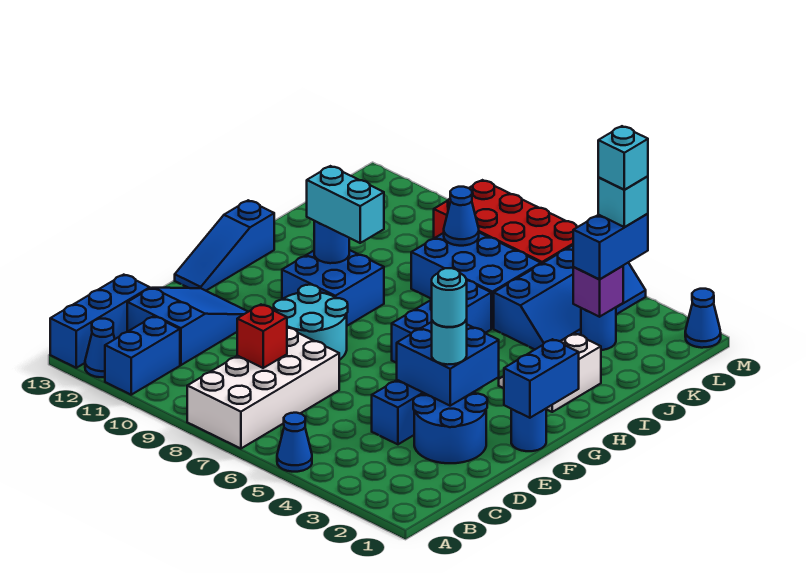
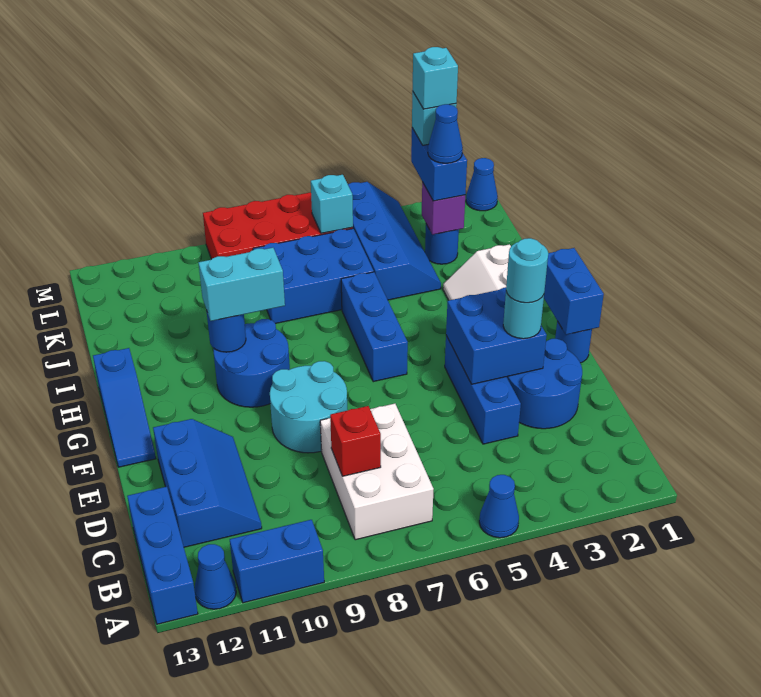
white brick A7:D8 level 1 -> white brick B7:D8 level 1
blue brick A11:B11 level 1 -> blue brick A10:A11 level 1
blue slope C11:E12 level 1 top C -> blue slope C11:E12 level 1 top 12
blue brick G9:H10 level 1 -> blue round brick G9:H10 level 1
blue cone K8 level 2 -> blue cone K3 level 4
none -> cyan brick L6 level 2

